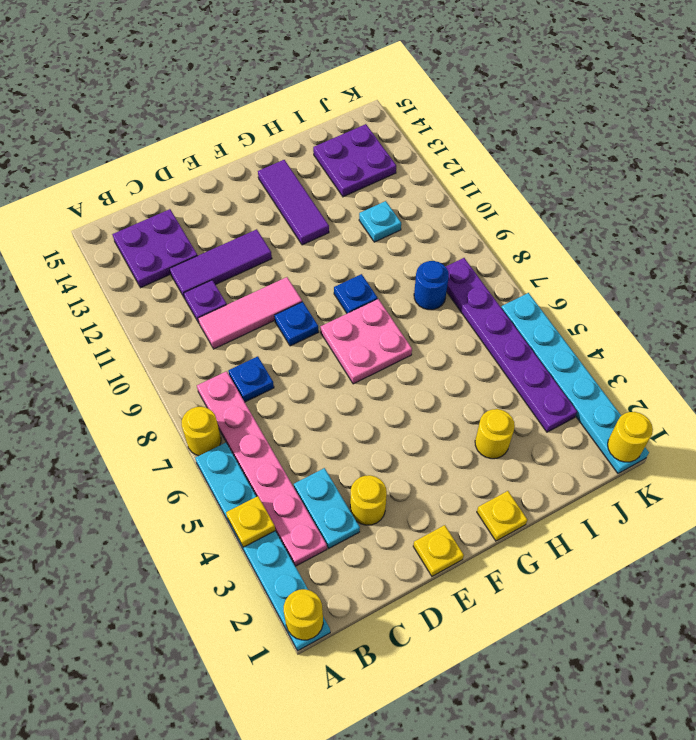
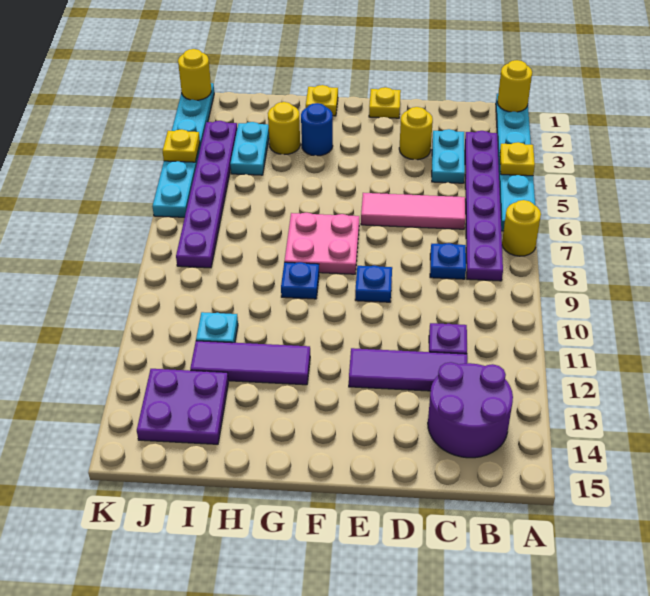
pink plate B3:B8 level 1 -> purple plate B3:B8 level 1
purple plate B13:C14 level 1 -> purple round brick B13:C14 level 1
pink tile C10:E10 level 1 -> pink tile C6:E6 level 1
purple tile G12:G14 level 1 -> purple tile G12:I12 level 1
none -> cyan plate I3:I4 level 1
blue round brick I8 level 1 -> blue round brick G3 level 1
none -> yellow plate K4 level 2

